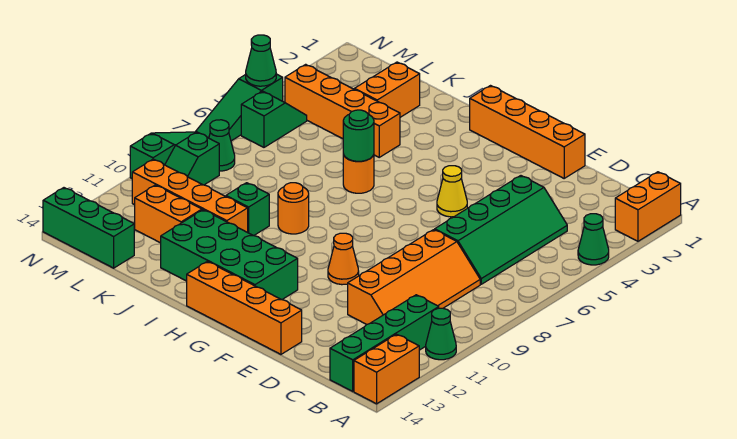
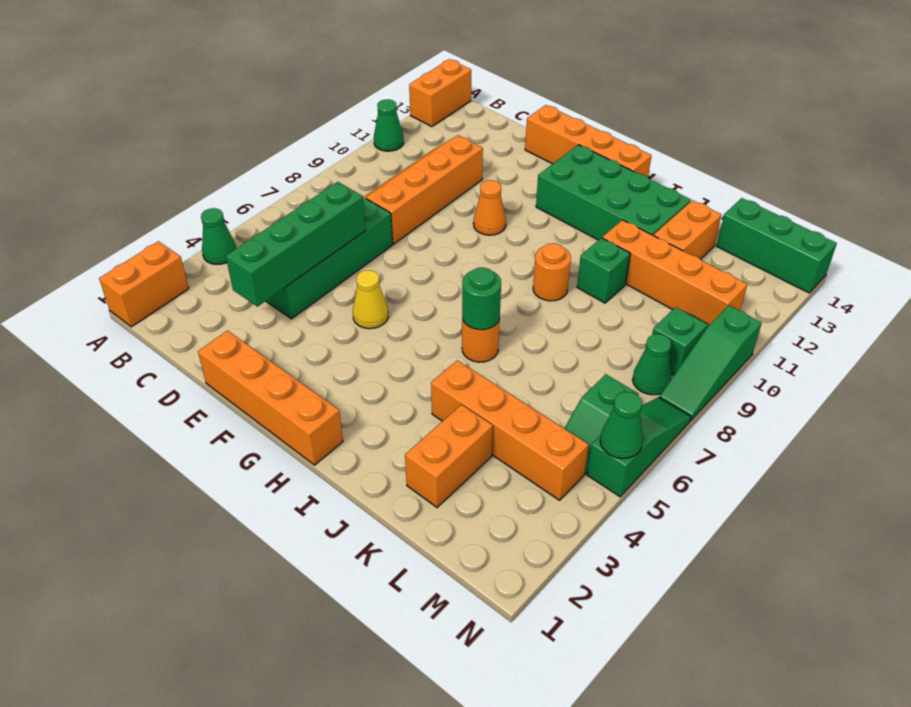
green brick B11:B14 level 1 -> green brick D3:D6 level 2
orange brick K12:L12 level 1 -> orange brick K12:K13 level 1

